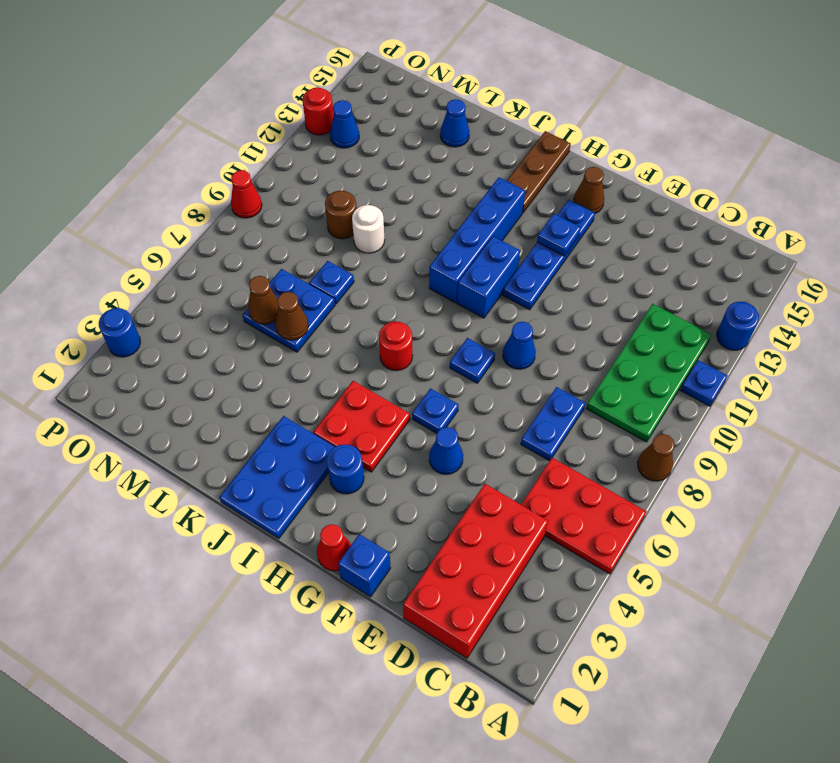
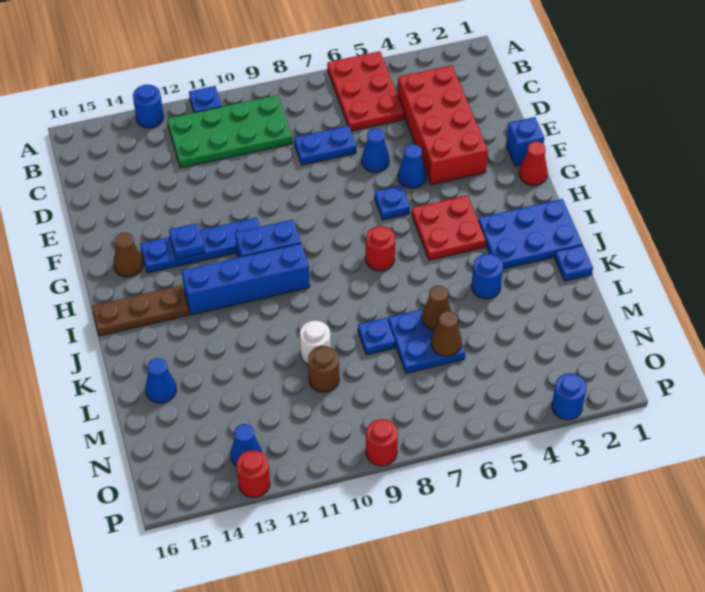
brown cone A8 level 1 -> none
red brick C1:D4 level 1 -> red brick C3:F4 level 1
blue cone F9 level 1 -> blue cone E6 level 1
blue plate G8 level 1 -> blue plate K1 level 1
blue round brick H3 level 1 -> blue round brick K4 level 1
red cone P9 level 1 -> red round brick P9 level 1

